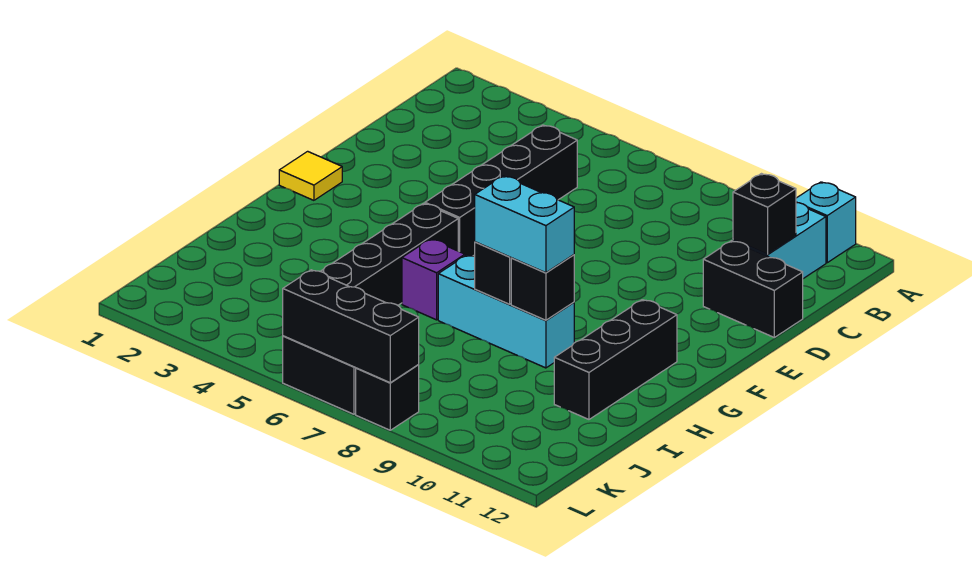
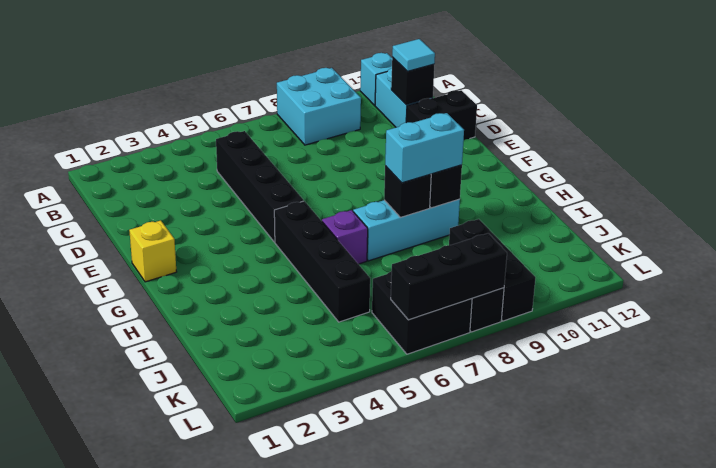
none -> cyan brick A8:B9 level 1
none -> cyan tile C11 level 3
yellow tile F1 level 1 -> yellow brick F1 level 1
black brick G11:I11 level 1 -> black brick J9:L9 level 1

